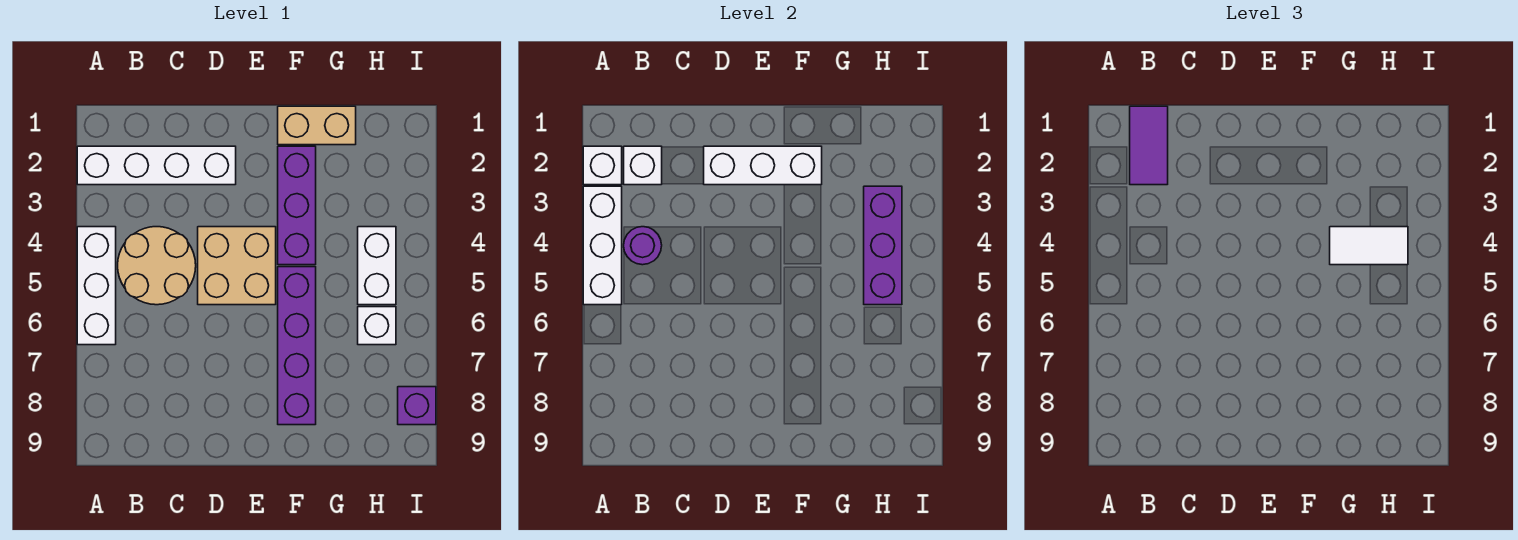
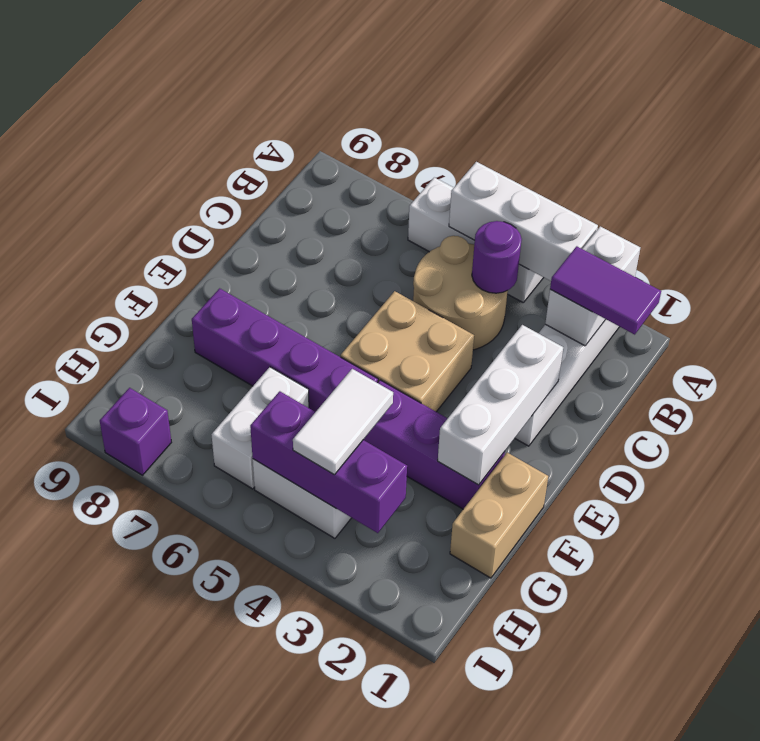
white brick H6 level 1 -> white brick G6:H6 level 1

